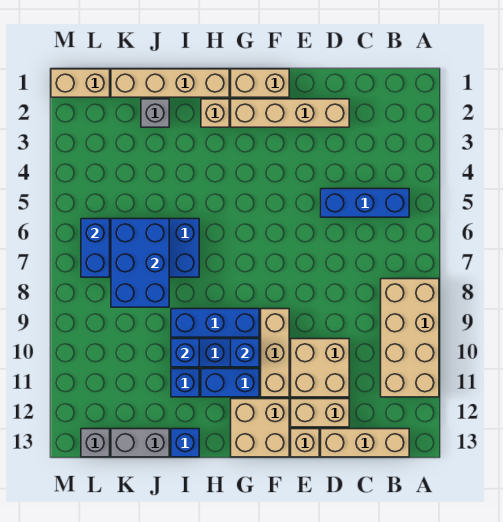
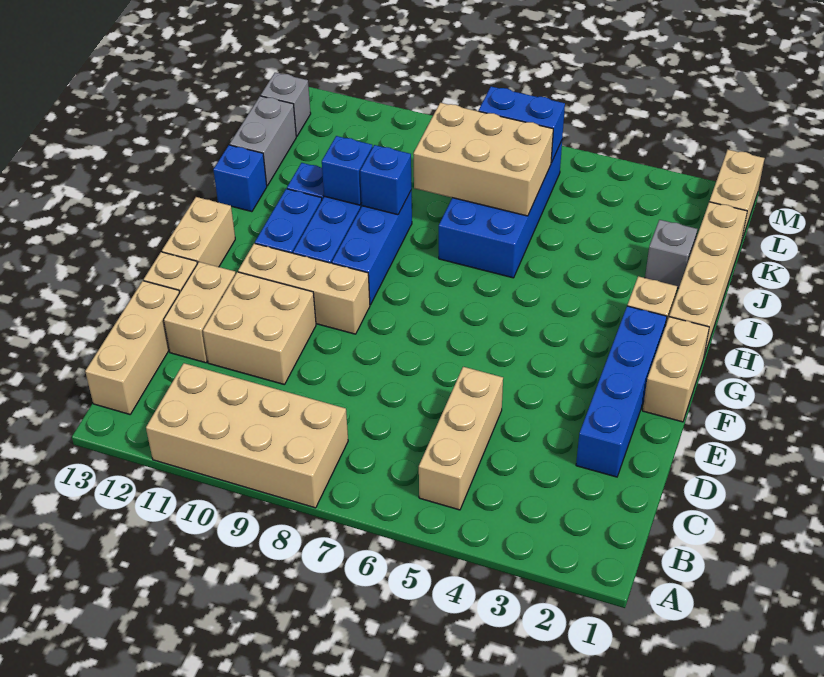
blue brick B5:D5 level 1 -> tan brick B5:D5 level 1
tan brick D2:G2 level 1 -> blue brick D2:G2 level 1
tan brick F12:G13 level 1 -> tan brick F13:G13 level 1
blue brick G10 level 2 -> blue brick I9 level 2
blue brick J6:K8 level 2 -> tan brick J6:K8 level 2

